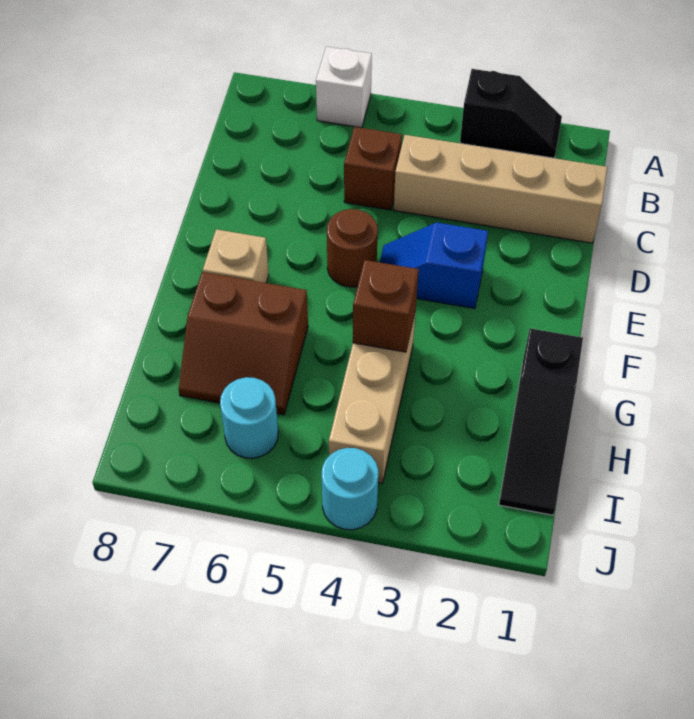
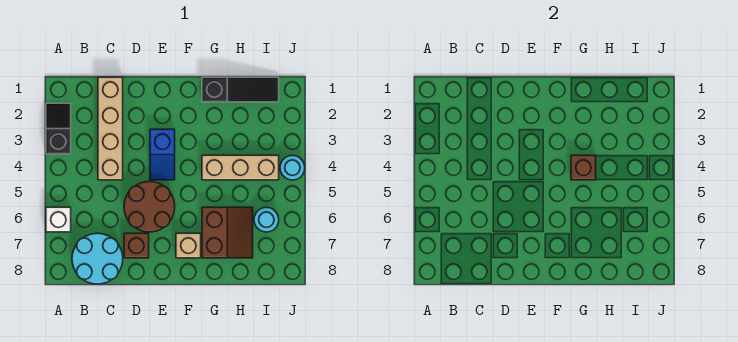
none -> cyan round brick B7:C8 level 1
brown brick C5 level 1 -> brown brick D7 level 1
brown round brick E5 level 1 -> brown round brick D5:E6 level 1

